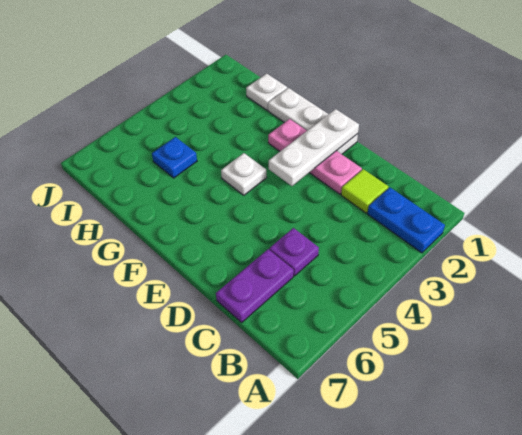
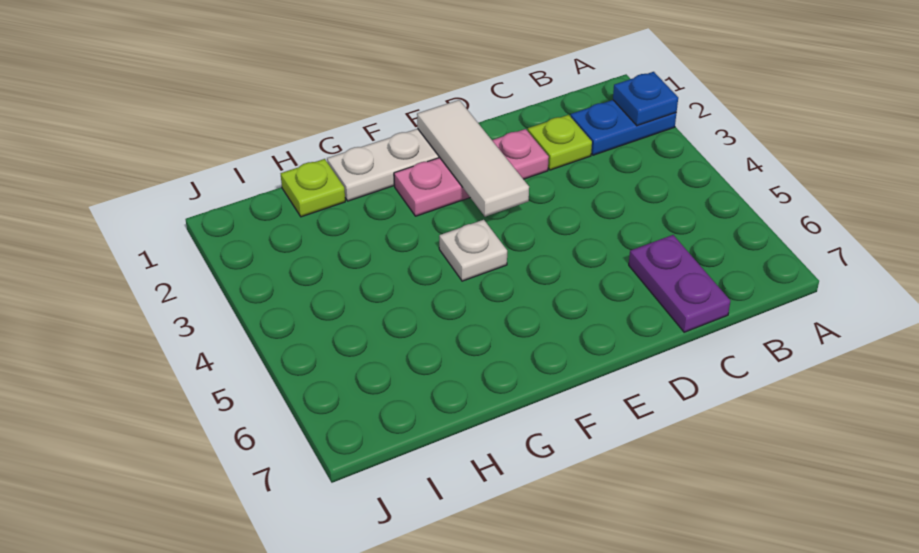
lime tile C2 level 1 -> lime plate C2 level 1
purple plate C5 level 1 -> none
white plate E1:E3 level 2 -> white tile E1:E3 level 2
white plate H1 level 1 -> lime plate H1 level 1
blue plate H5 level 1 -> blue plate A2 level 2

